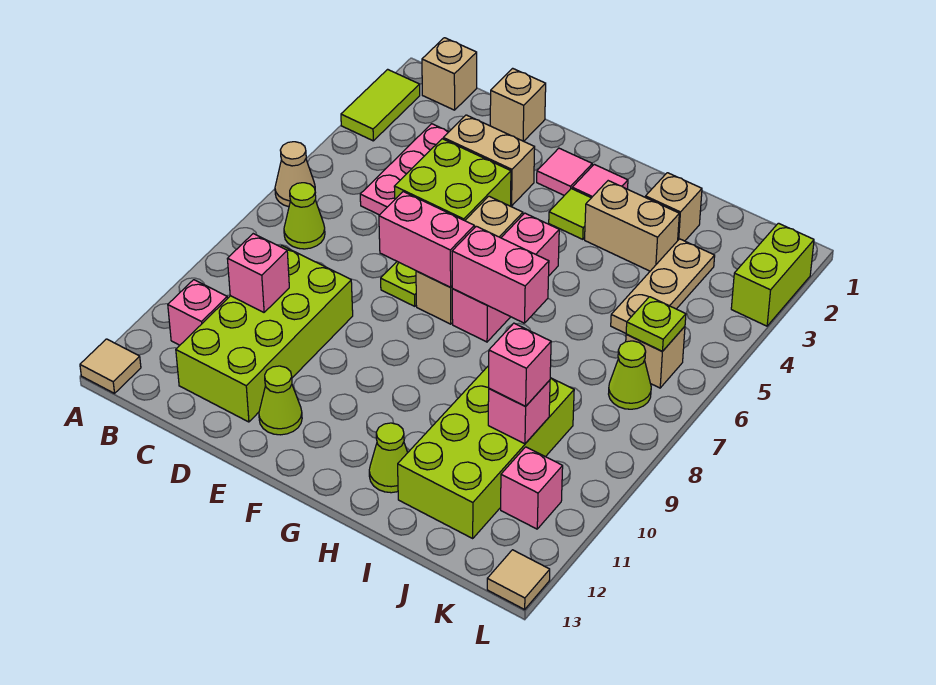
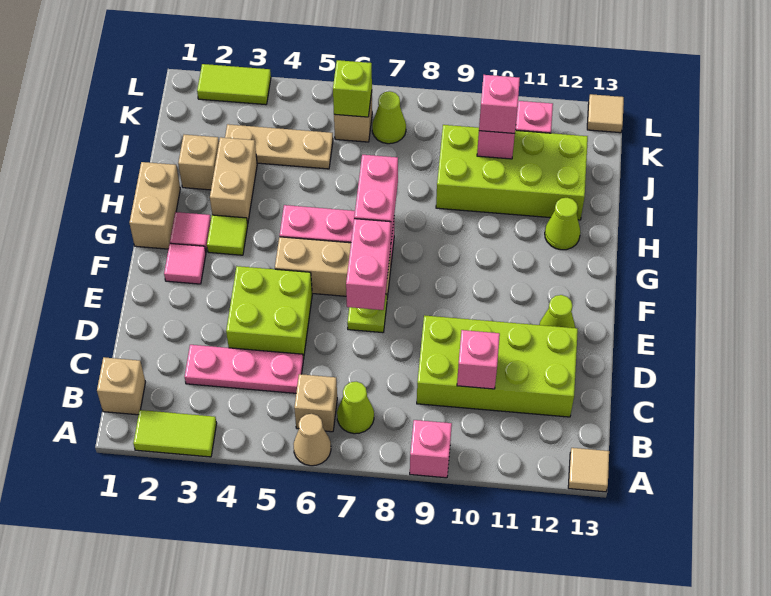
pink brick B11 level 1 -> pink brick A9 level 1
tan brick D1 level 1 -> tan brick B6 level 1
tan brick D3:E3 level 1 -> tan brick G1:H1 level 1
lime plate K6 level 2 -> lime brick K6 level 2
lime brick L2:L3 level 1 -> lime tile L2:L3 level 1

